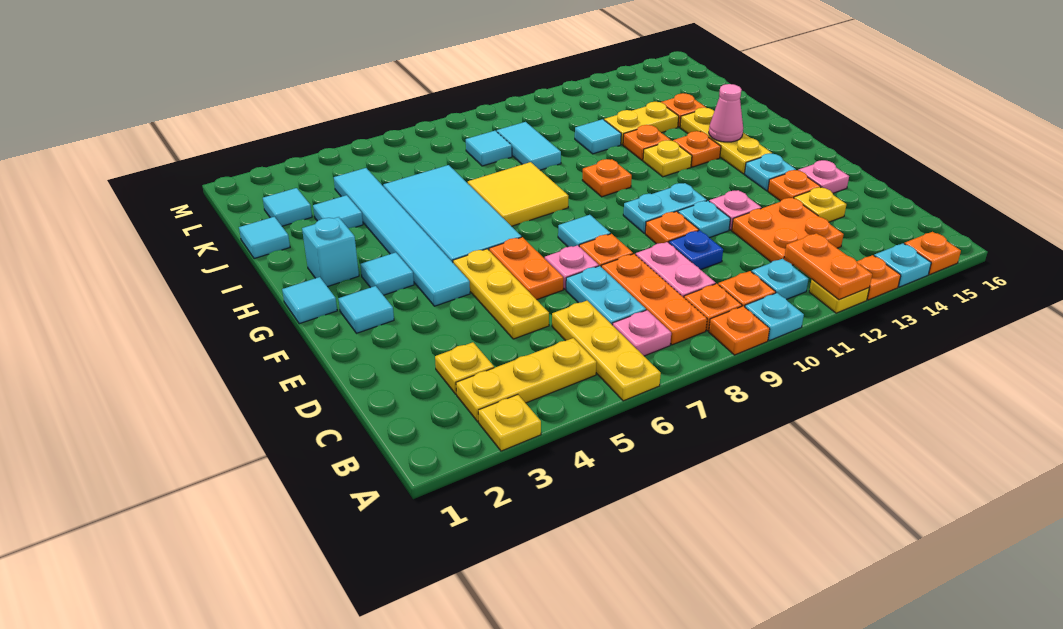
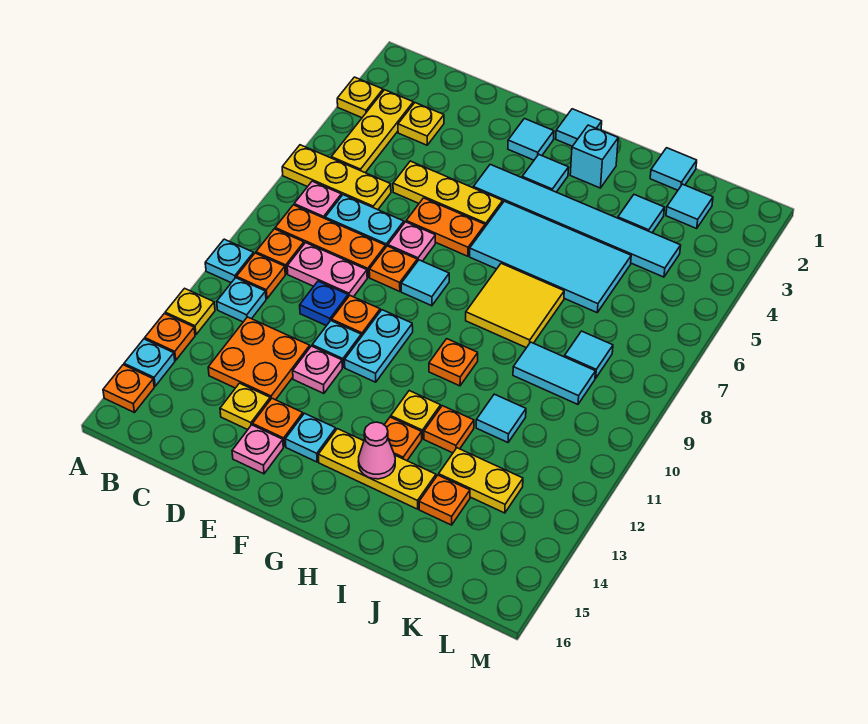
orange plate A9 level 1 -> none
orange plate A12:B12 level 2 -> none
yellow plate J12:J13 level 1 -> yellow plate J13:K13 level 1

